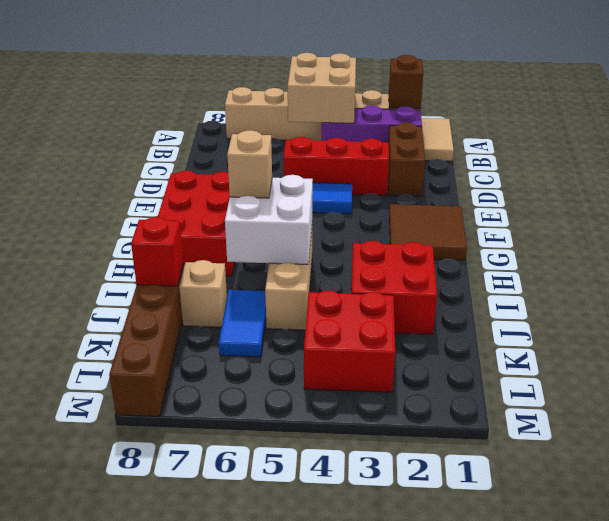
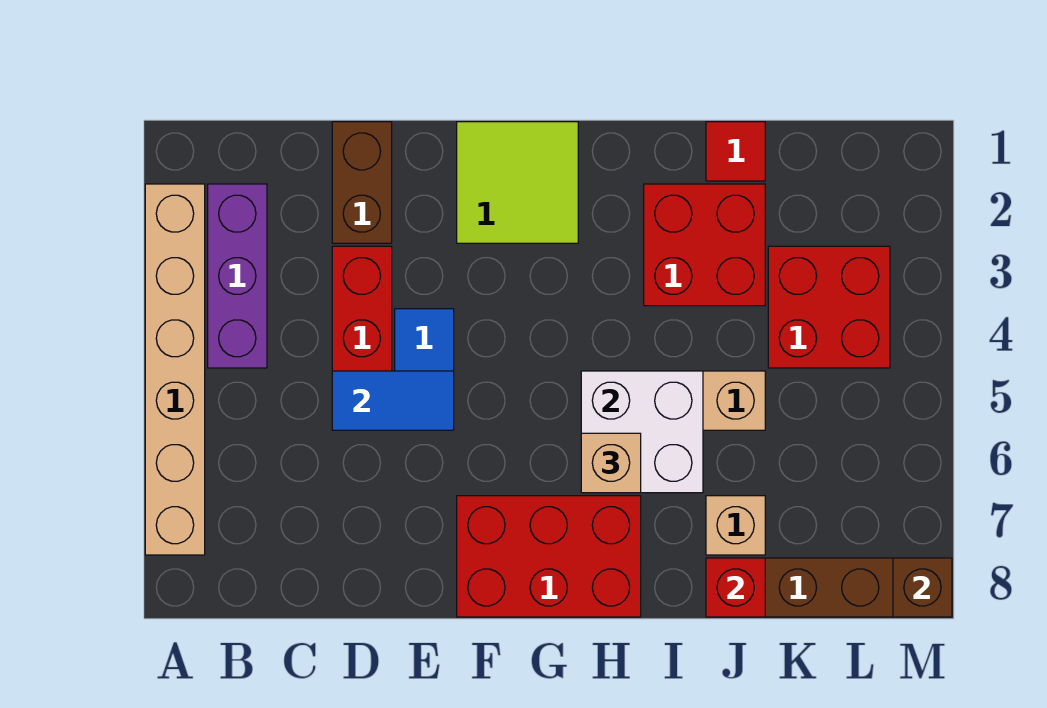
tan tile A1:B1 level 1 -> none
brown brick A2 level 2 -> brown brick M8 level 2
tan brick A4:B5 level 2 -> none
brown brick C2:D2 level 1 -> brown brick D1:D2 level 1
brown tile F1:G2 level 1 -> lime tile F1:G2 level 1
none -> red tile J1 level 1
blue tile J6:K6 level 1 -> blue tile D5:E5 level 2

